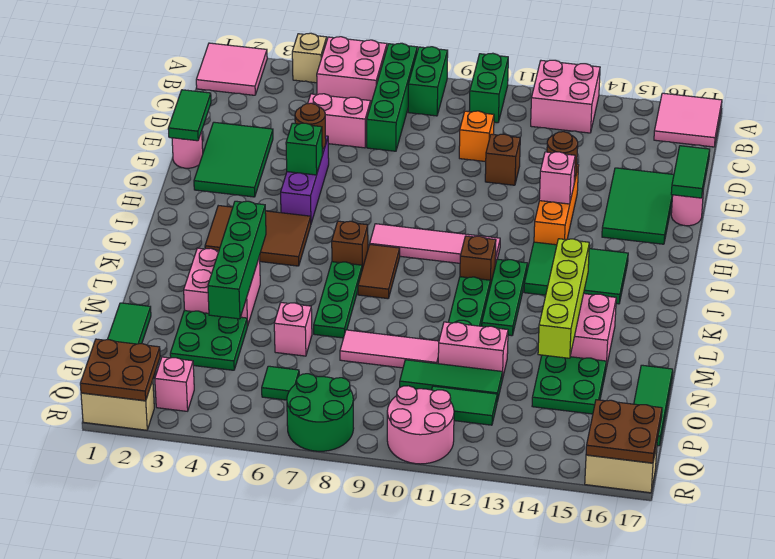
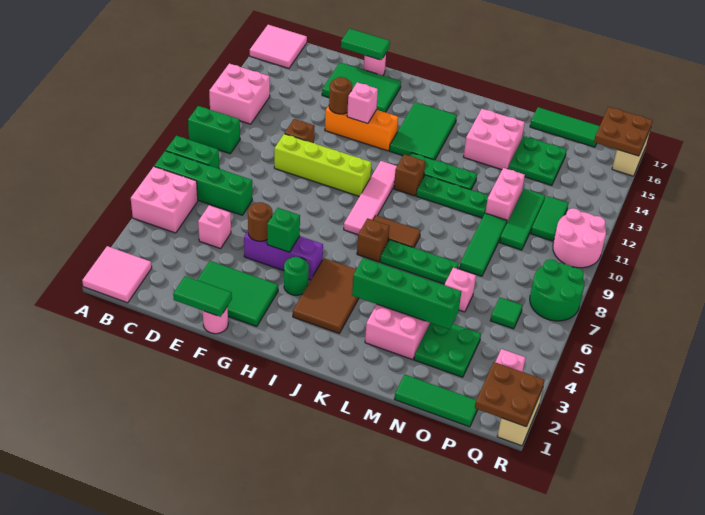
tan brick A4 level 1 -> none
pink brick D5:D6 level 1 -> pink brick D5 level 1
orange brick D10 level 1 -> none
none -> green round brick H4 level 1
lime brick K14:N14 level 2 -> lime brick E10:H10 level 1
pink tile N8:N10 level 1 -> green tile N8:N10 level 1

